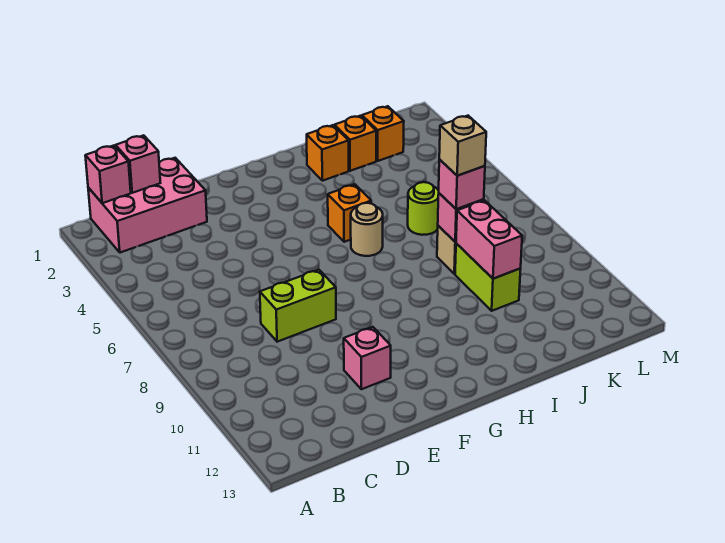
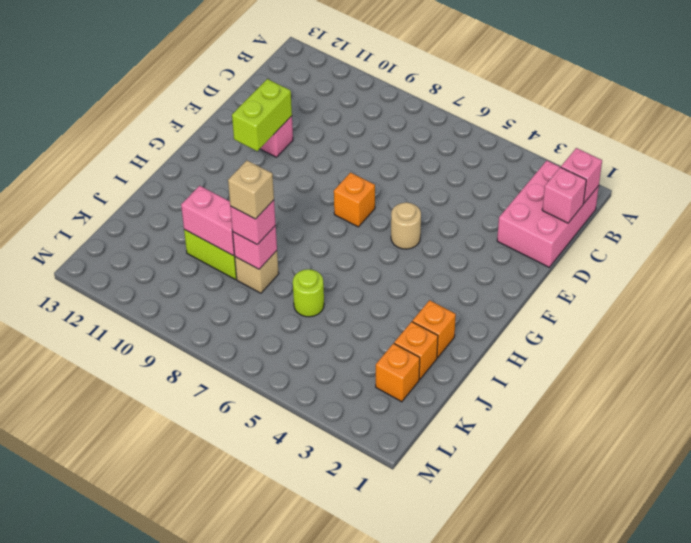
lime brick D8:E8 level 1 -> lime brick E11:F11 level 2
orange brick H5 level 1 -> orange brick F7 level 1
tan round brick H6 level 1 -> tan round brick F5 level 1

